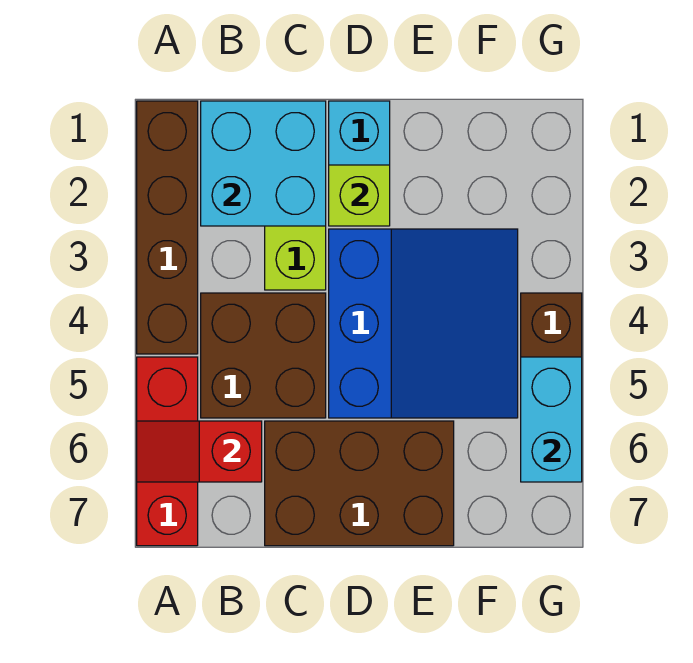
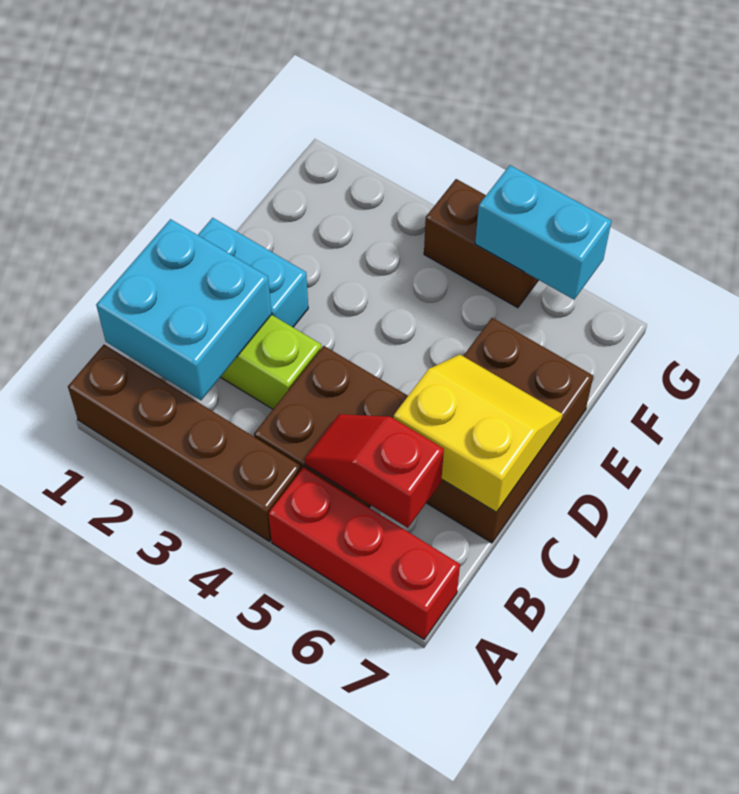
red slope A6:B6 level 2 top B -> red slope B5:B6 level 2 top 6
none -> yellow slope C6:D7 level 2 top C
lime brick D2 level 2 -> none
blue slope D3:F5 level 1 top D -> none

